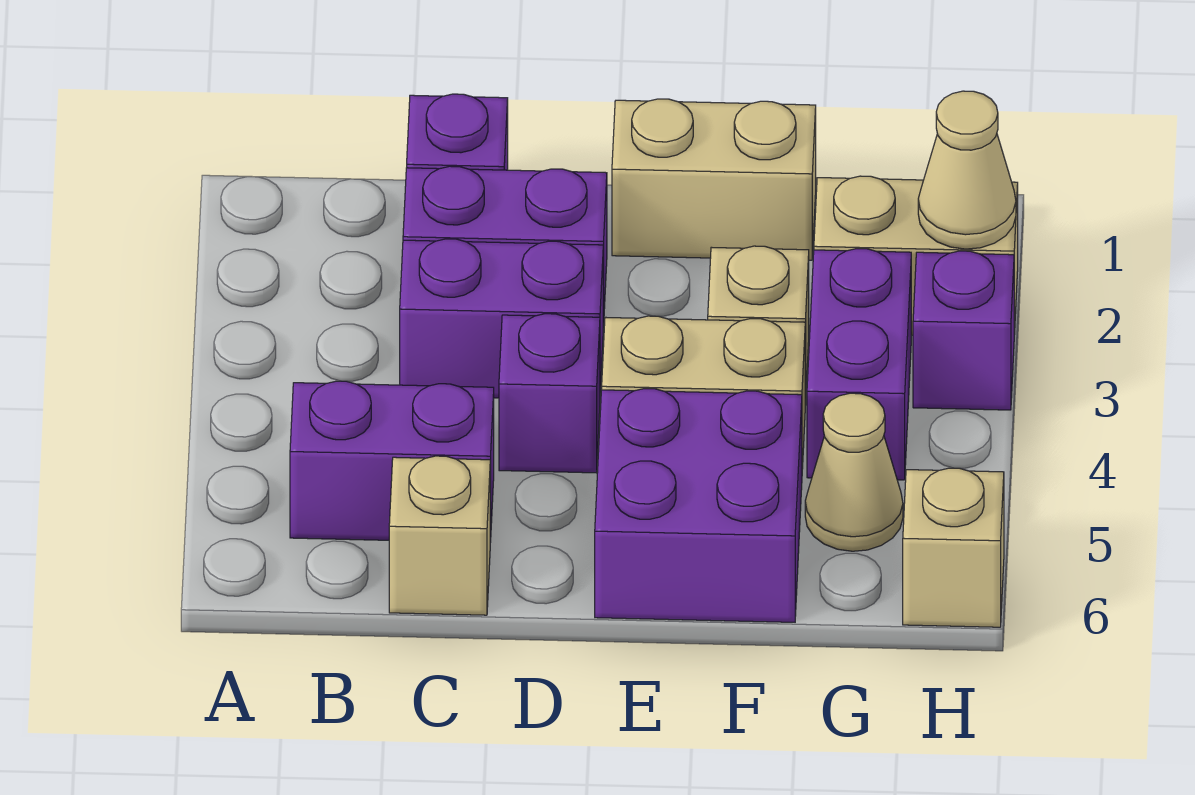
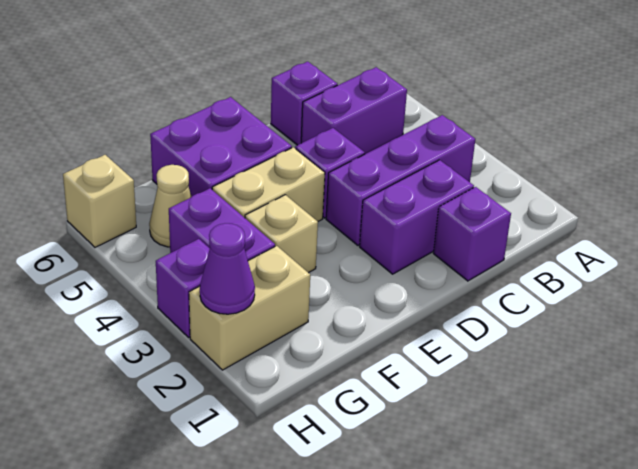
purple brick C3:D3 level 1 -> purple brick B3:D3 level 1
tan brick C6 level 1 -> purple brick C6 level 1
tan brick E1:F1 level 1 -> none
tan cone H2 level 2 -> purple cone H2 level 2

